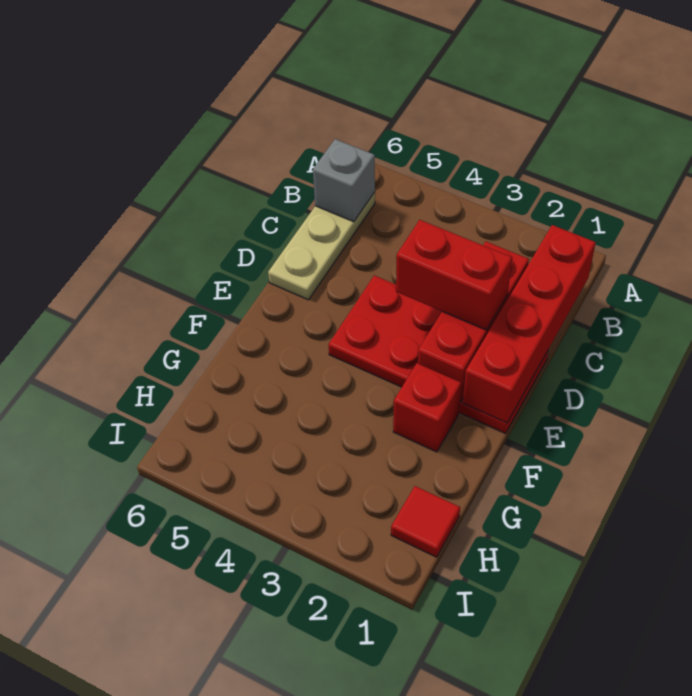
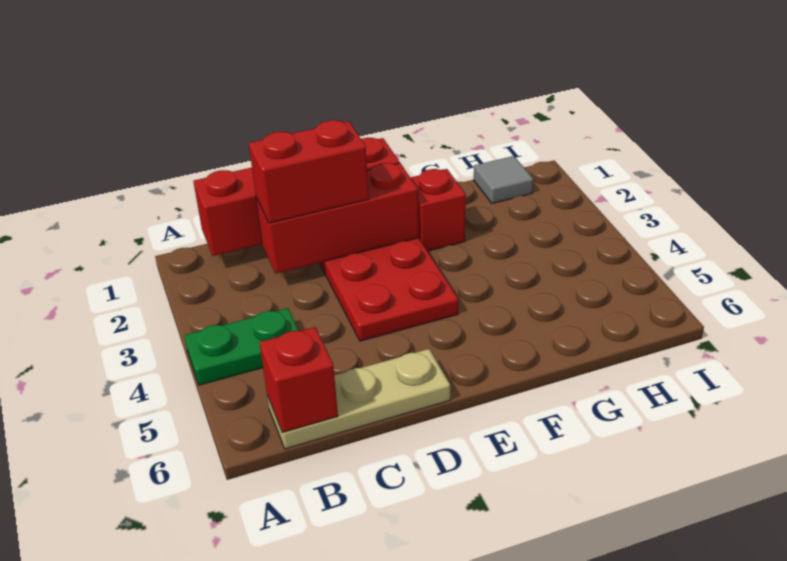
none -> green plate A4:B4 level 1
grey brick B6 level 2 -> red brick B6 level 2
red brick D2:D3 level 3 -> red brick C2:D2 level 3
red tile H1 level 1 -> grey tile H1 level 1

